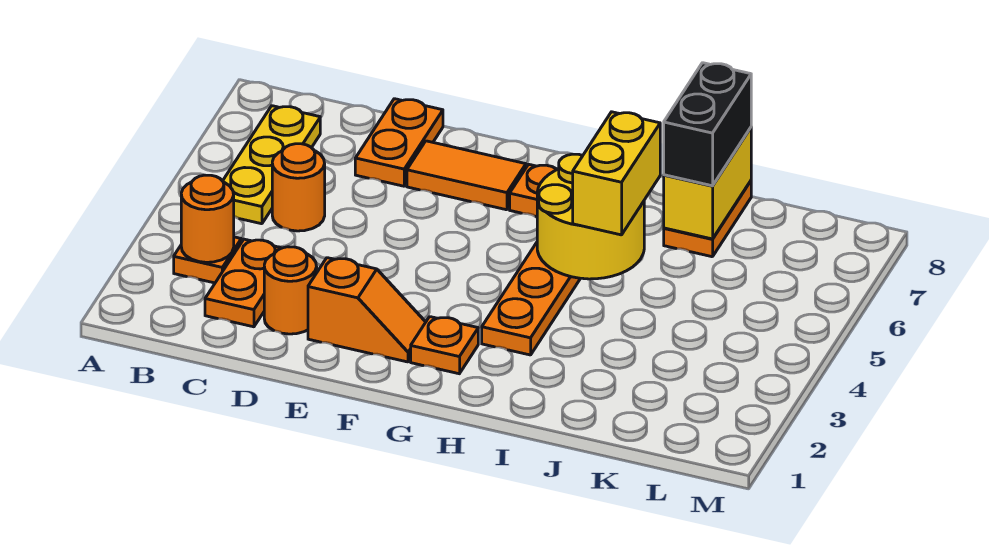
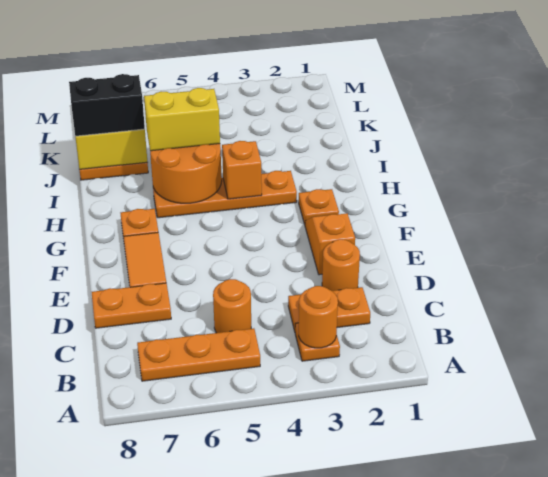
yellow plate B5:B7 level 1 -> orange plate B5:B7 level 1
none -> orange brick H4 level 2
yellow round brick H5:I6 level 2 -> orange round brick H5:I6 level 2

